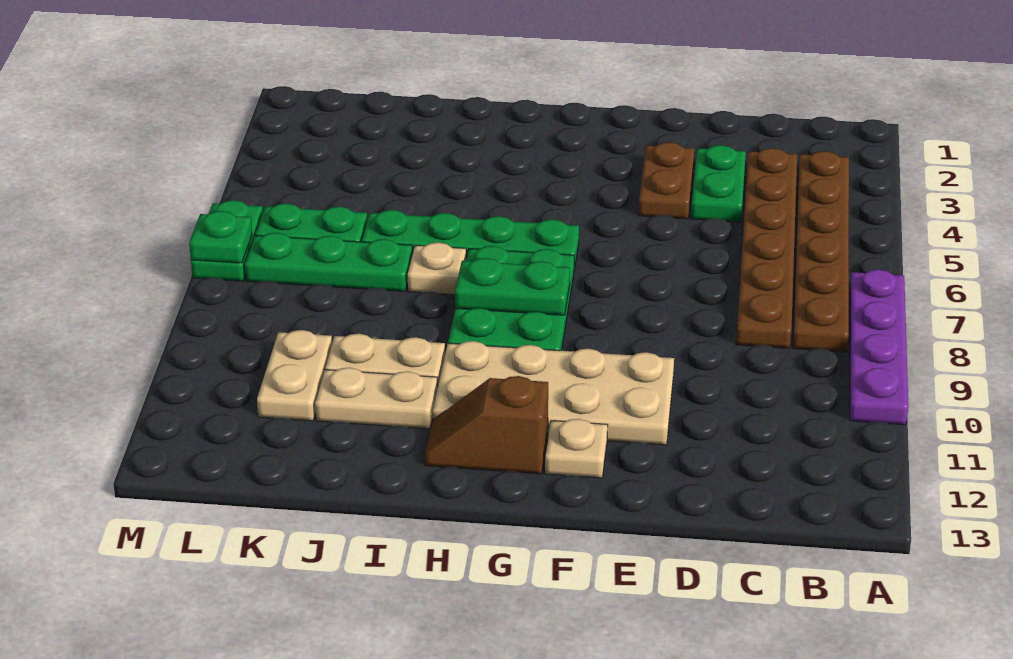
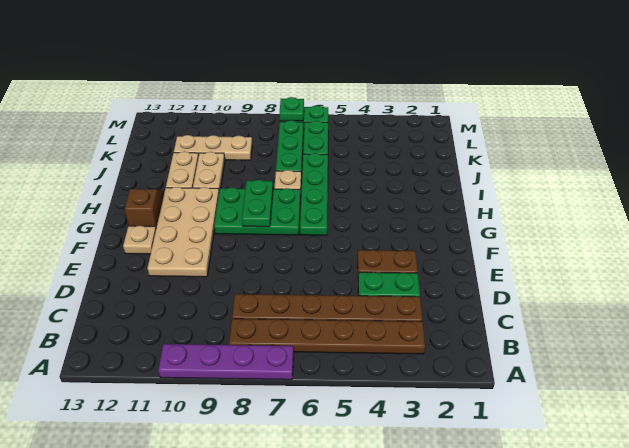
tan plate K10:K11 level 1 -> tan plate K9:K11 level 1

